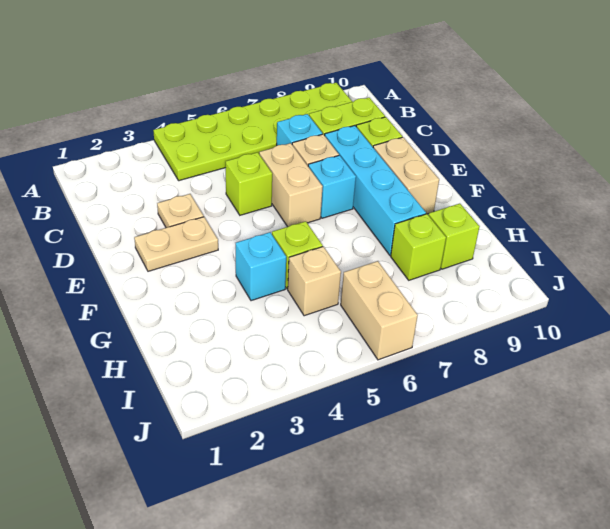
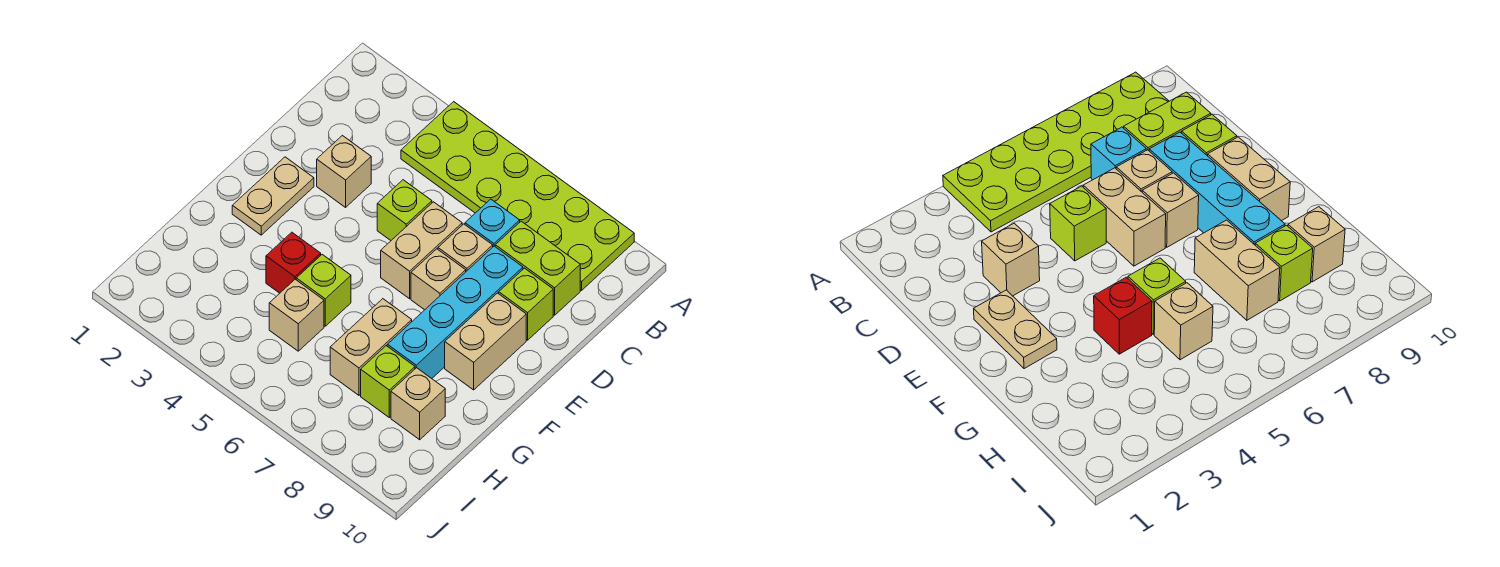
tan plate D3 level 1 -> tan brick D3 level 1
tan plate E2:E3 level 1 -> tan plate E2:F2 level 1
cyan brick E7 level 1 -> tan brick E7 level 1
cyan brick G4 level 1 -> red brick G4 level 1
lime brick H9 level 1 -> tan brick H9 level 1
tan brick I6:J6 level 1 -> tan brick G7:H7 level 1

